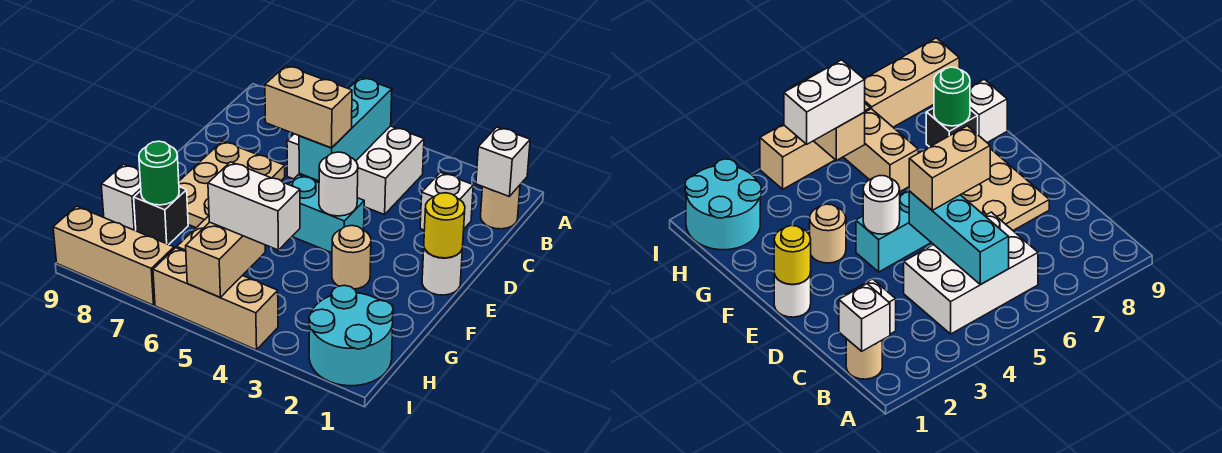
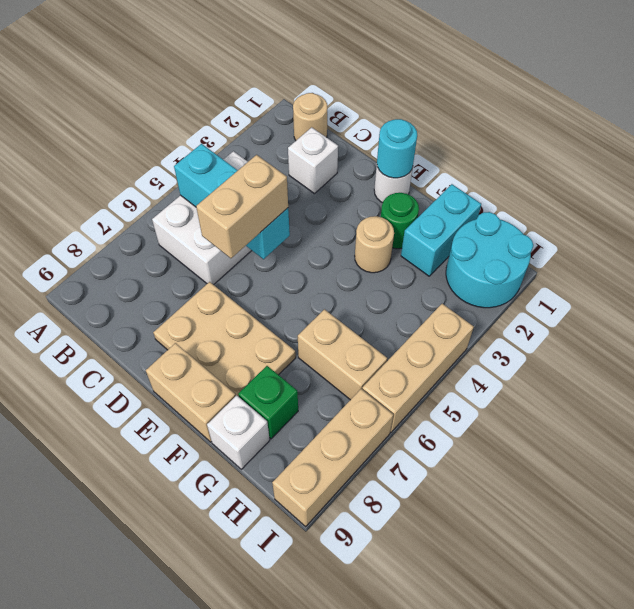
white brick B1 level 2 -> none
yellow round brick E1 level 2 -> cyan round brick E1 level 2
cyan brick E4:E5 level 1 -> cyan brick G1:G2 level 1
white round brick E4 level 2 -> none
black brick G8 level 1 -> green brick G8 level 1
green round brick G8 level 2 -> green round brick F2 level 1
white brick H4:H5 level 3 -> none
tan brick H5:I5 level 2 -> tan brick E9:F9 level 1

